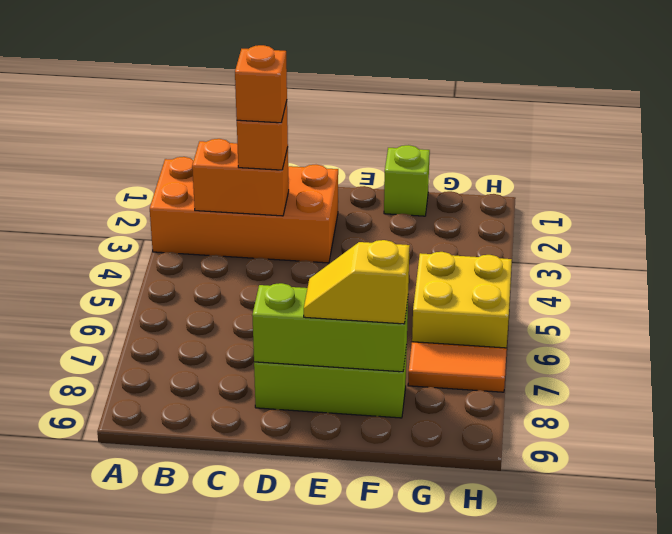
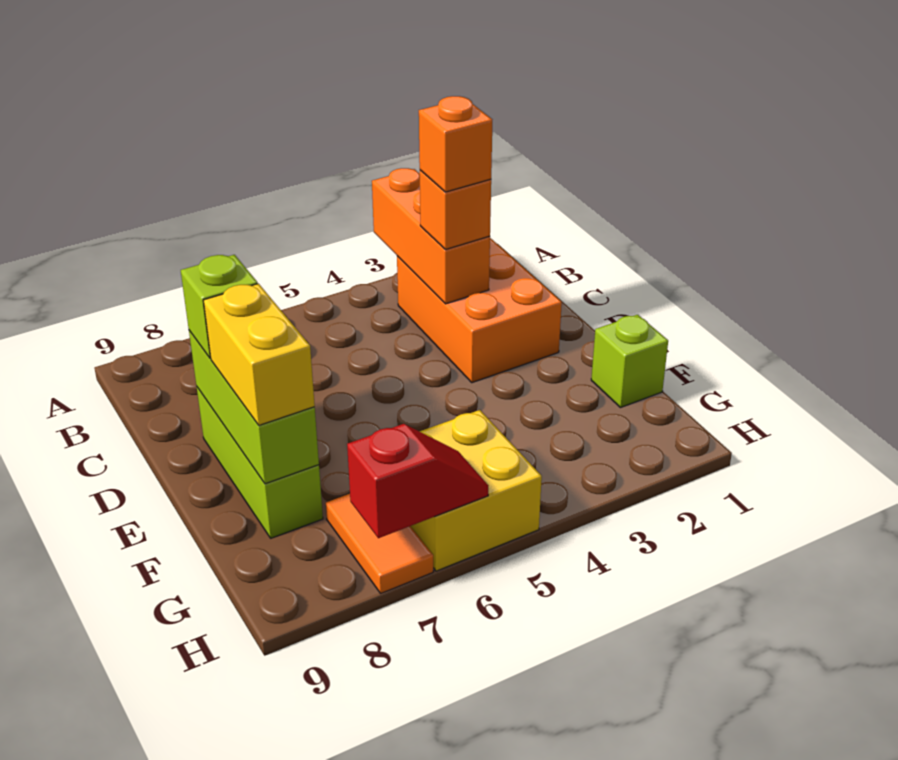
orange brick A2:D3 level 1 -> orange brick B2:D3 level 1
orange brick B3:C3 level 2 -> orange brick A3:C3 level 2
none -> lime brick D8 level 3
yellow slope E8:F8 level 3 top F -> yellow brick E8:F8 level 3
none -> red slope H6:H7 level 2 top 7

